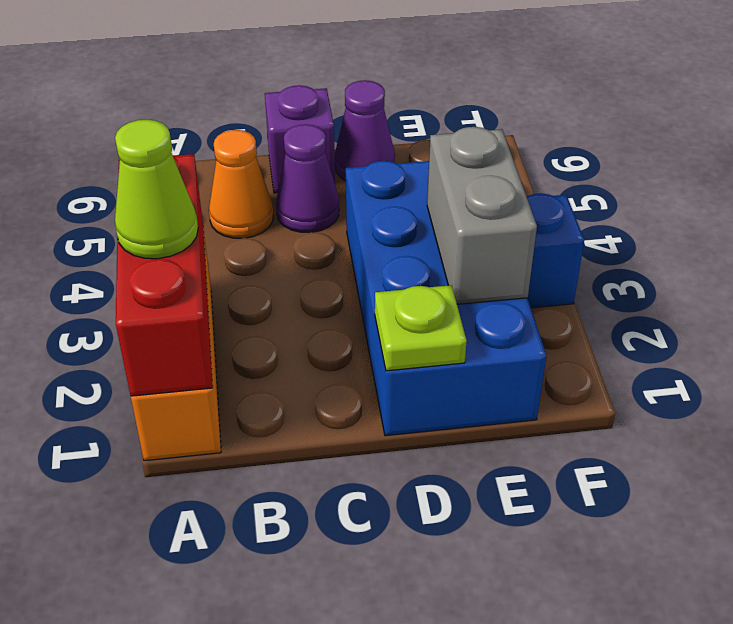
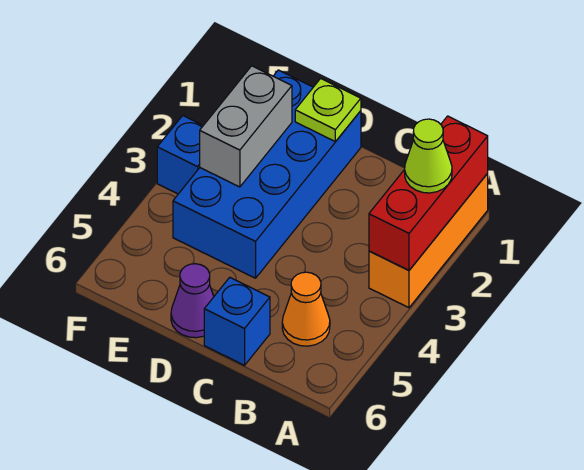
purple cone C5 level 1 -> none
purple brick C6 level 1 -> blue brick C6 level 1

